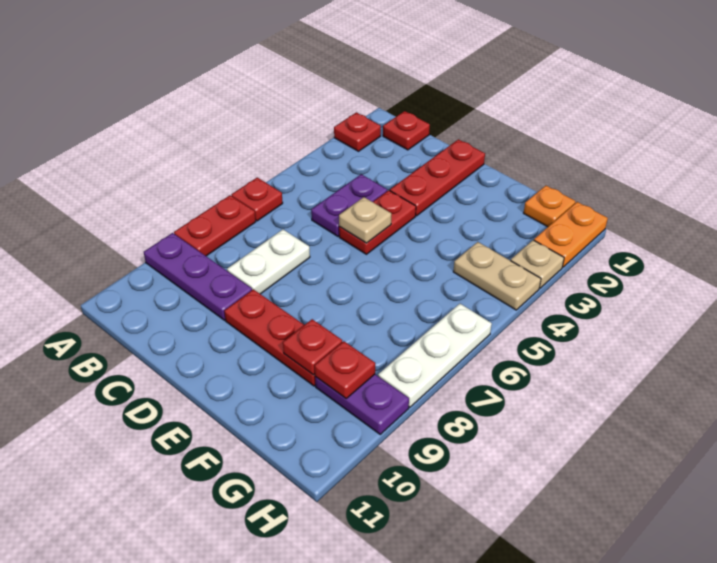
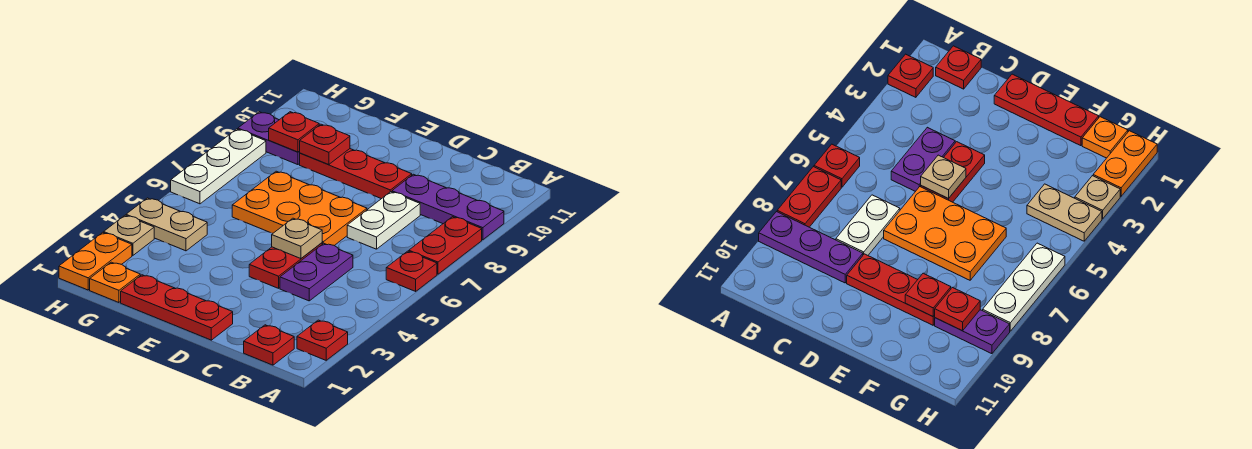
red plate D1:D3 level 1 -> red plate D1:F1 level 1
none -> orange plate D6:F7 level 1

